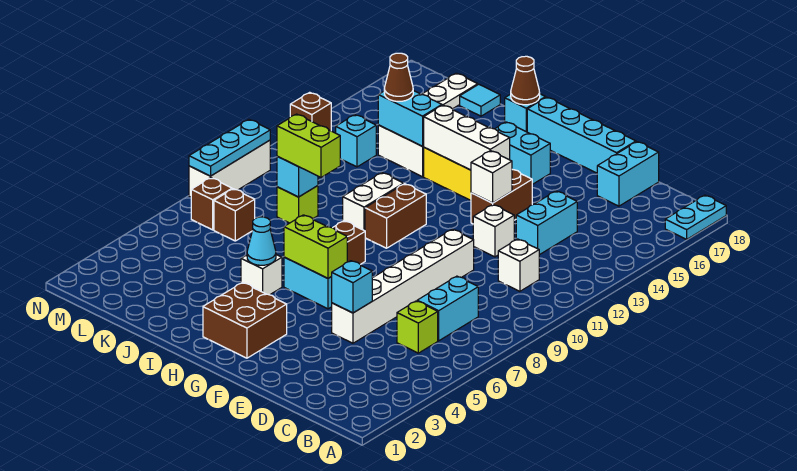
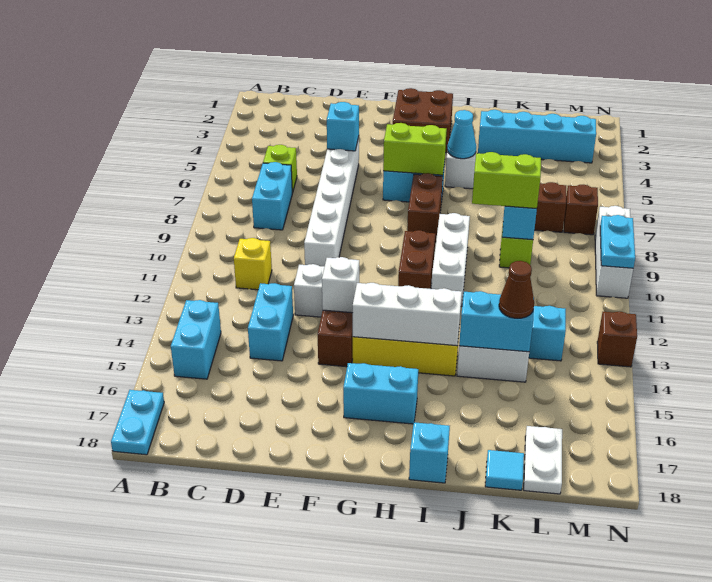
white brick C11 level 1 -> yellow brick C11 level 1
cyan brick D17:D18 level 1 -> cyan brick B14:B15 level 1
cyan brick E18:H18 level 1 -> cyan brick J3:M3 level 1
white brick I10:I11 level 1 -> white brick I9:I11 level 1
brown cone I18 level 2 -> none
cyan plate N8:N10 level 2 -> cyan plate N9:N10 level 2

